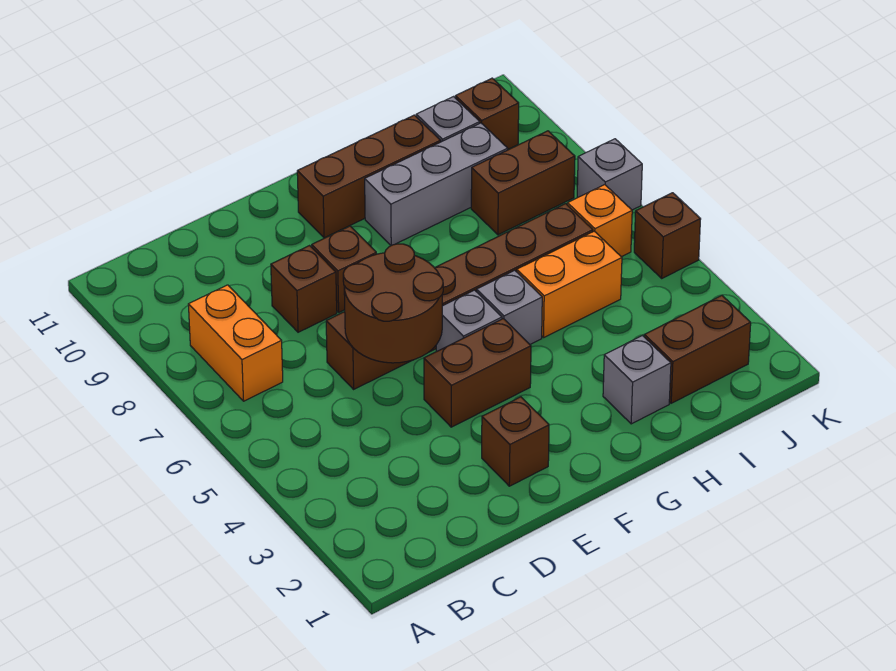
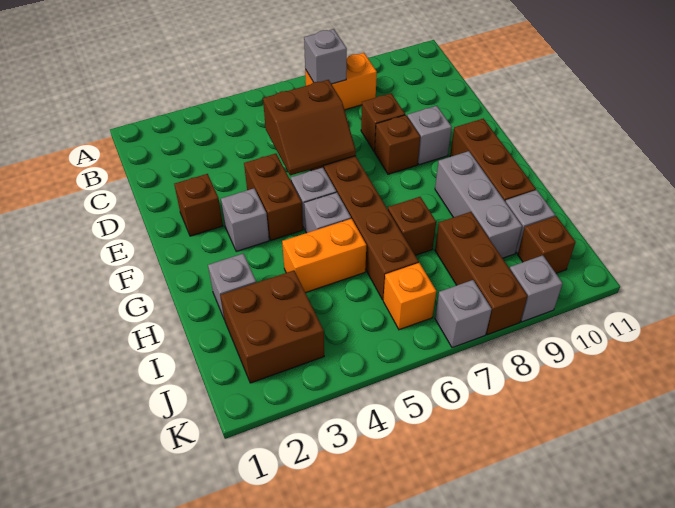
none -> grey brick B7 level 2
brown round brick D5:E6 level 2 -> brown slope D5:E6 level 2 top D
none -> grey brick E9 level 1
none -> grey brick F3 level 1
orange brick H5:I5 level 1 -> orange brick H4:H5 level 1
brown brick I2:J2 level 1 -> brown brick I2:J3 level 1
brown brick I8:J8 level 1 -> brown brick I8:K8 level 1
brown brick K5 level 1 -> brown brick H7 level 1
none -> grey brick K9 level 1

